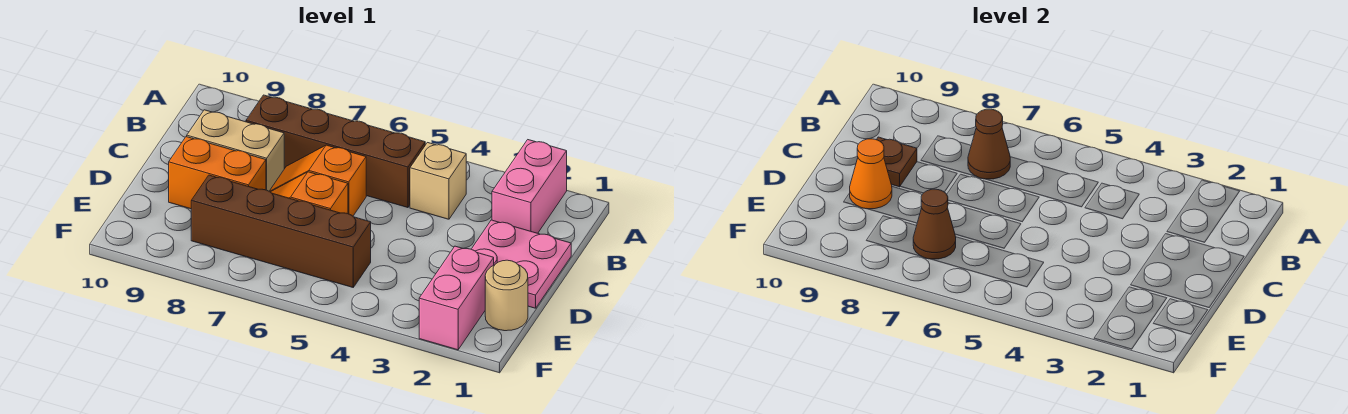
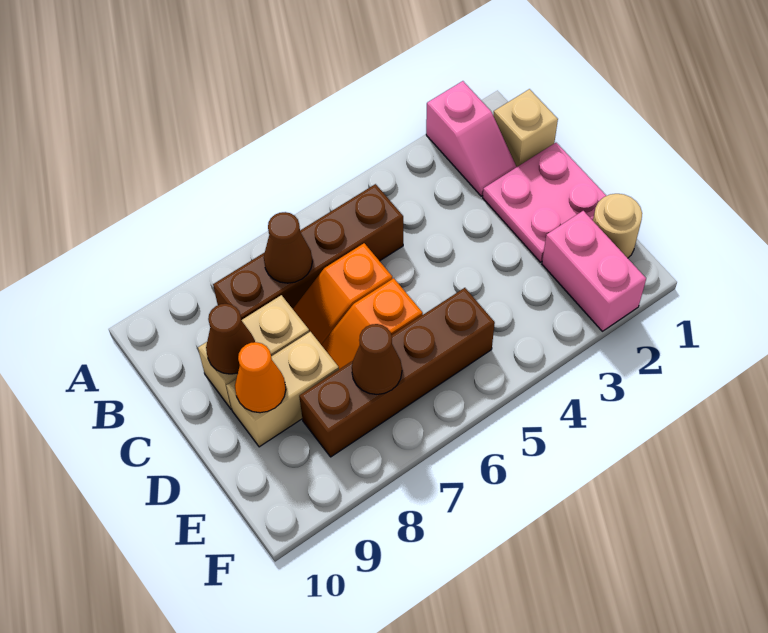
pink brick A2:B2 level 1 -> pink slope A2:B2 level 1 top A
tan brick B4 level 1 -> tan brick B1 level 1
brown plate C9 level 2 -> brown cone C9 level 2
orange brick D8:D9 level 1 -> tan brick D8:D9 level 1

